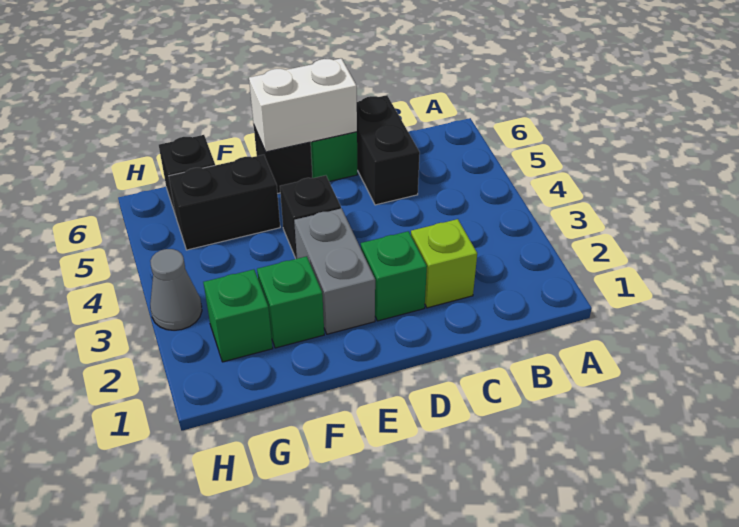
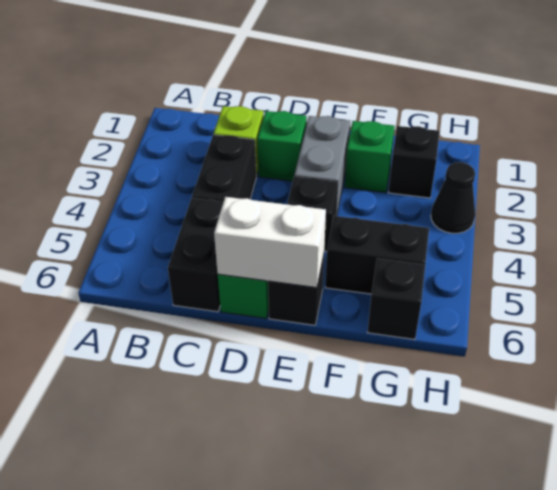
none -> black brick C3:C4 level 1
green brick G2 level 1 -> black brick G2 level 1
grey cone H3 level 1 -> black cone H3 level 1

